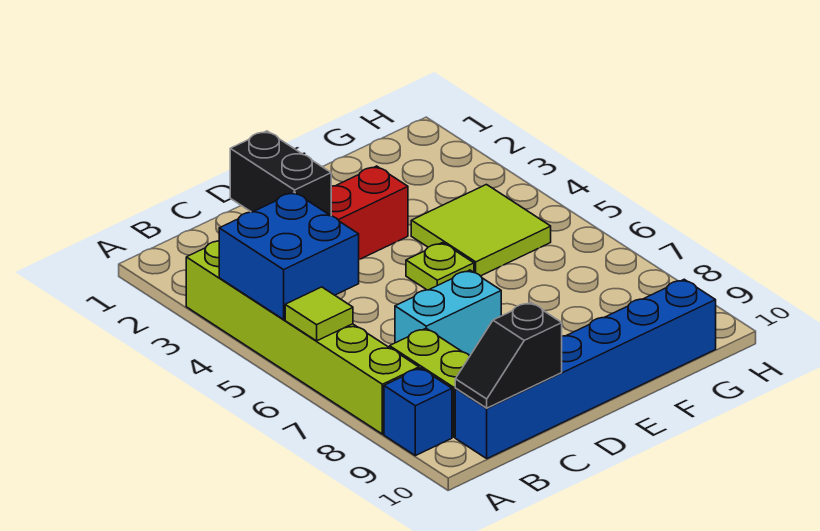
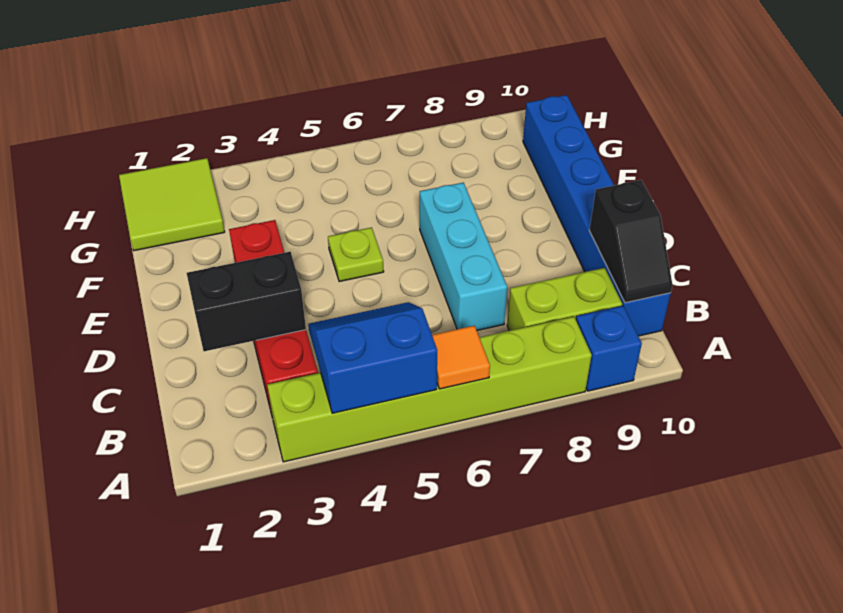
blue brick A4:B5 level 2 -> blue slope A4:B5 level 2 top A
lime tile A6 level 2 -> orange tile A6 level 2
cyan brick C7:D7 level 1 -> cyan brick C7:E7 level 1
lime tile F4:G5 level 1 -> lime tile G1:H2 level 1

